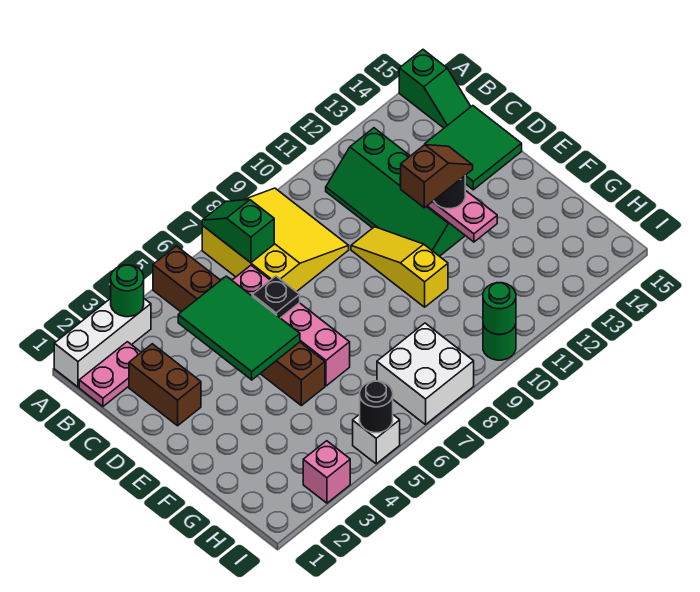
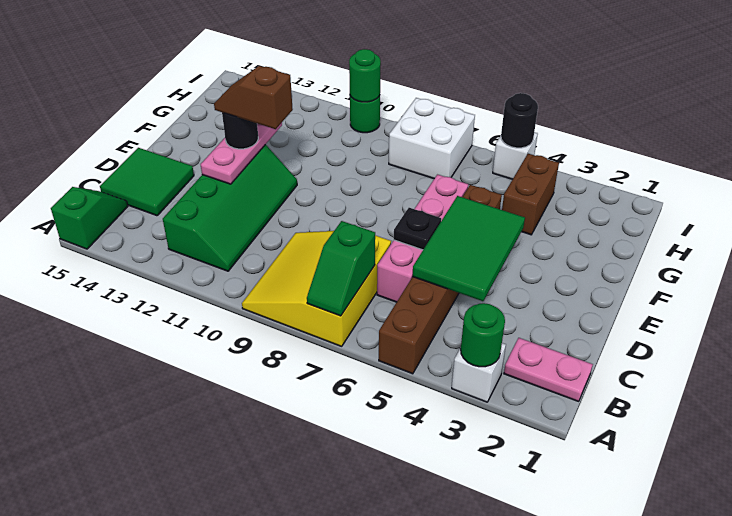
white brick A1:A3 level 1 -> white brick A3 level 1
brown brick C2:D2 level 1 -> brown brick G4:H4 level 1
yellow slope D10:F10 level 1 top F -> none
pink brick I3 level 1 -> none

